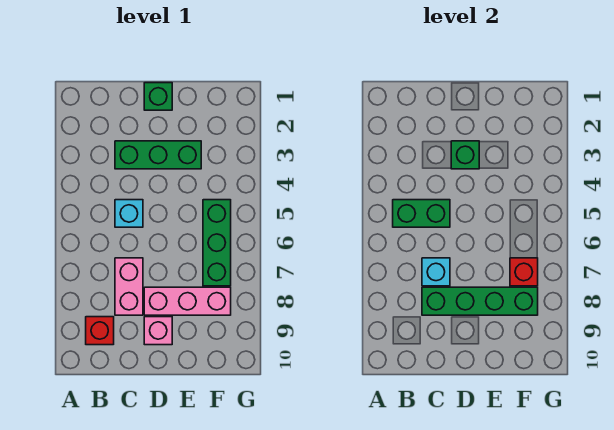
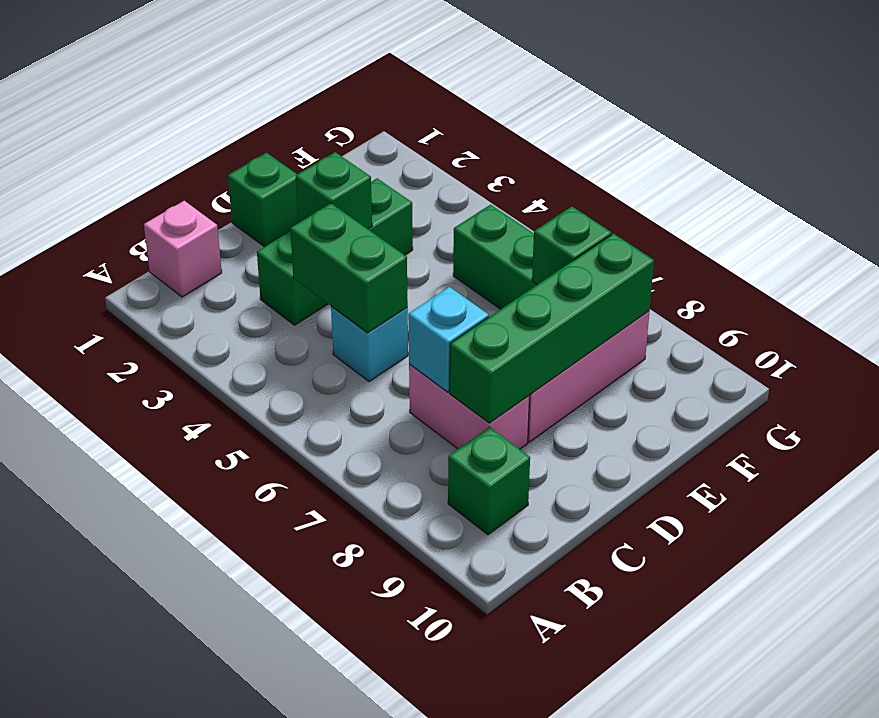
green brick B5:C5 level 2 -> green brick C4:C5 level 2
red brick B9 level 1 -> green brick B9 level 1
pink brick D9 level 1 -> pink brick B1 level 1
red brick F7 level 2 -> green brick F7 level 2

